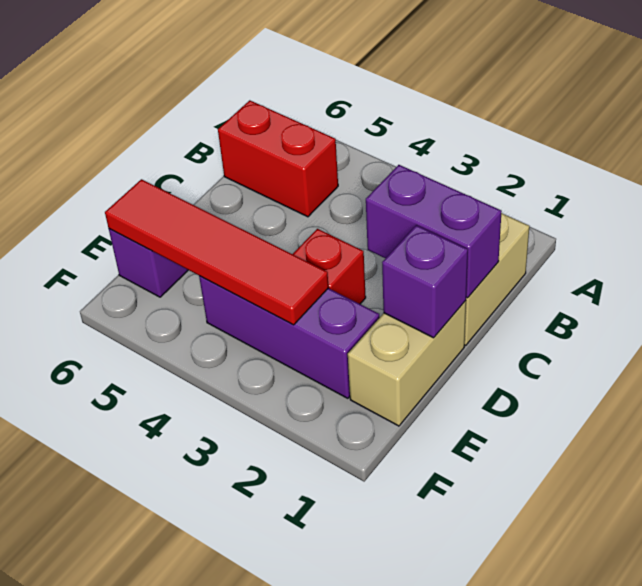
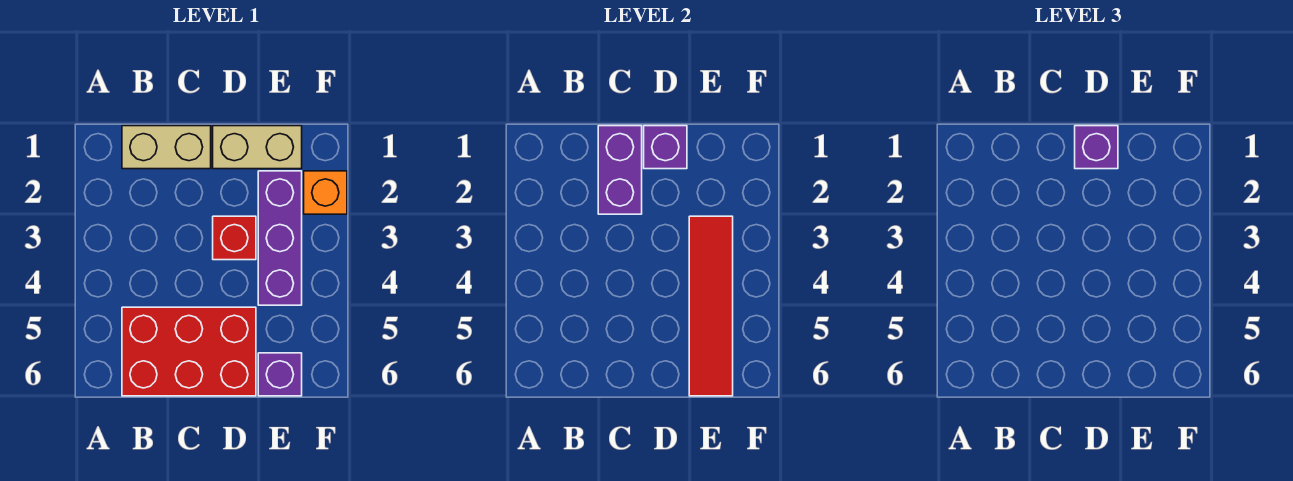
red brick B5:B6 level 1 -> red brick B5:D6 level 1
none -> purple brick D1 level 3
none -> orange brick F2 level 1

